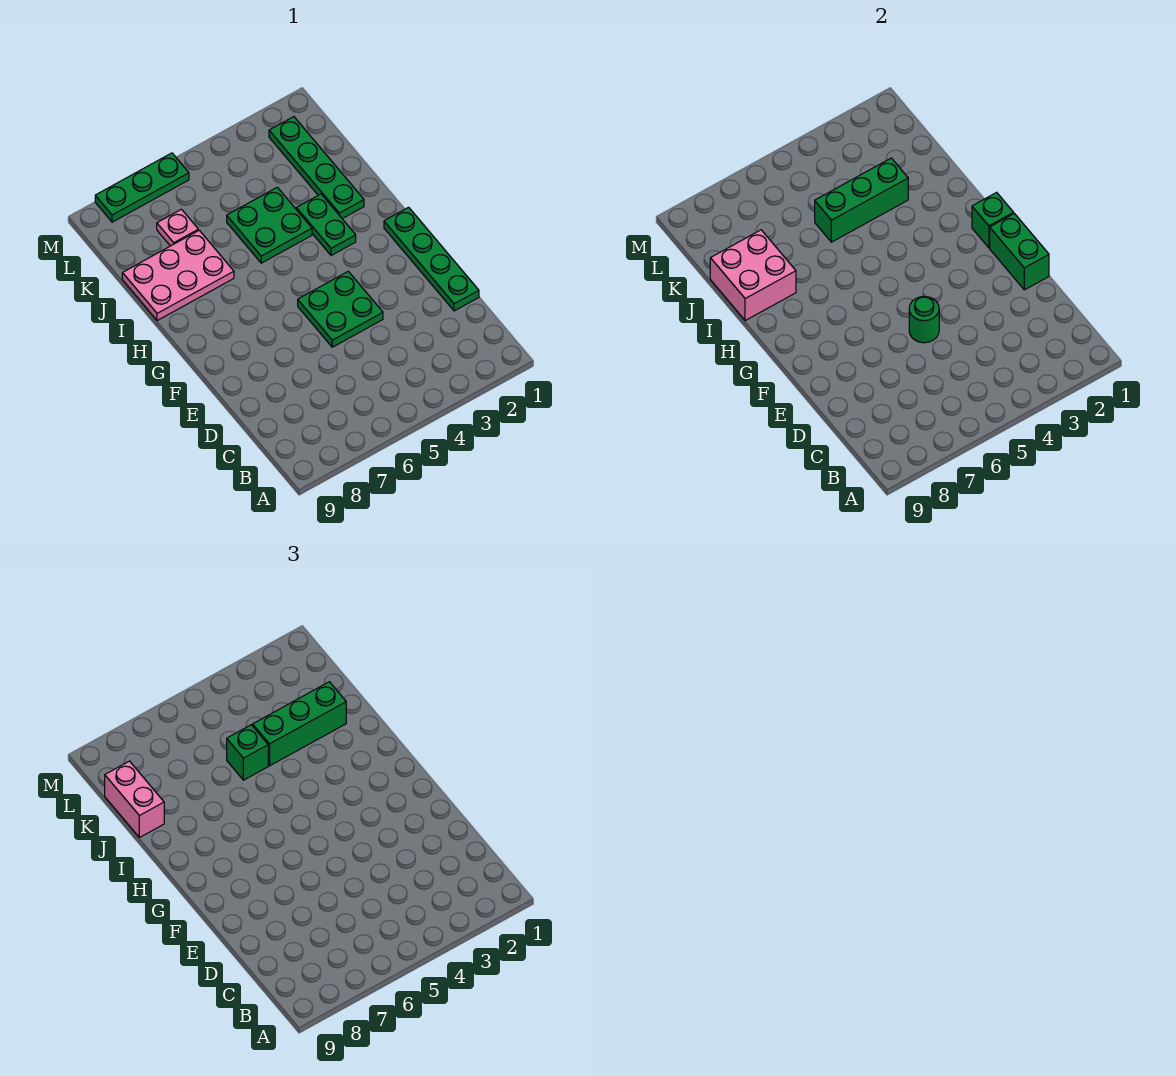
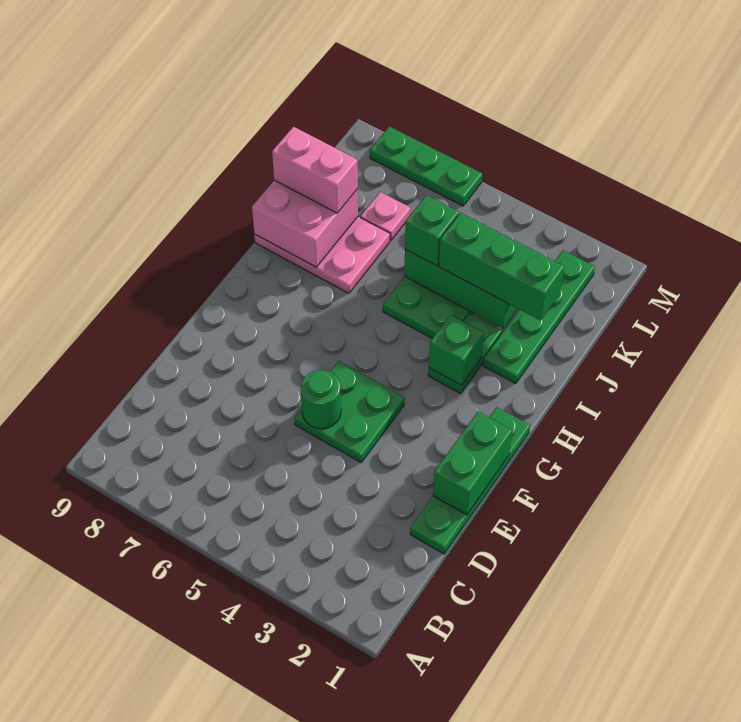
green brick G1 level 2 -> green brick H3 level 2
pink brick J9:K9 level 3 -> pink brick J8:J9 level 3

